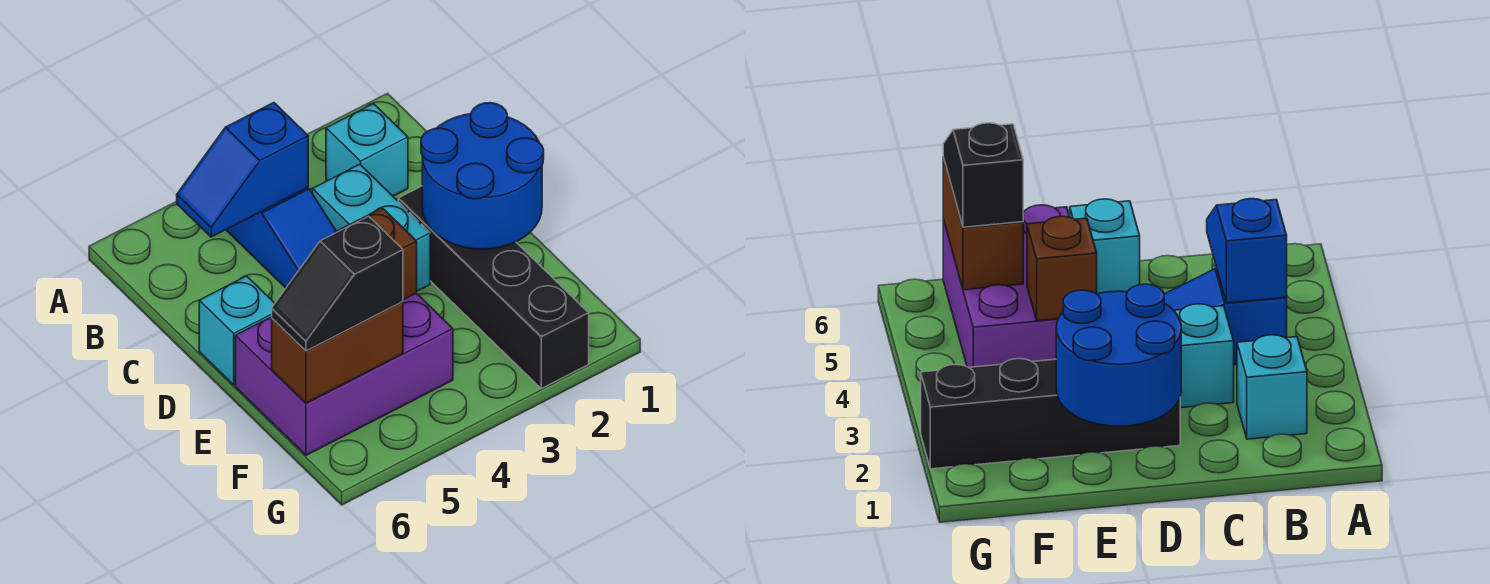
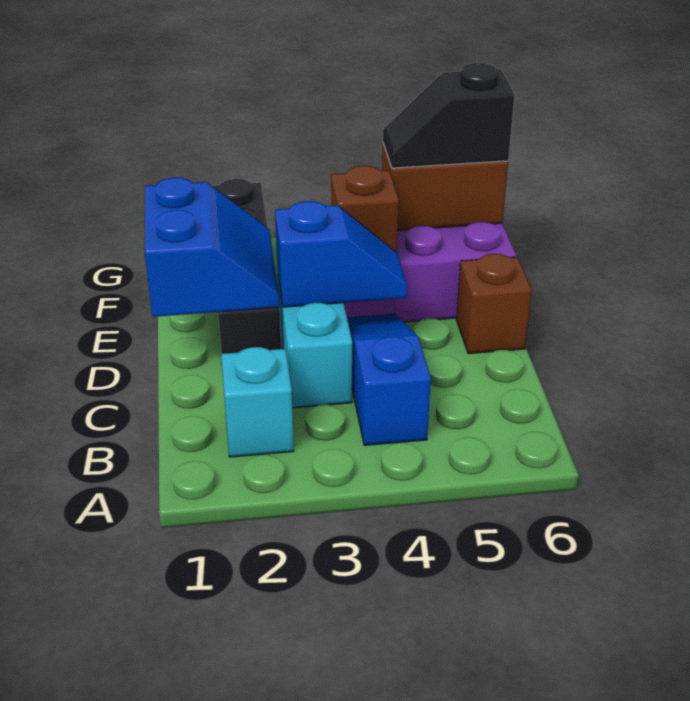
blue slope B4:B5 level 2 top 4 -> blue slope D3:D4 level 2 top 3
blue round brick D1:E2 level 2 -> blue slope D1:E2 level 2 top 1
cyan brick D6 level 1 -> brown brick D6 level 1
black slope F5:F6 level 3 top 5 -> black slope F5:F6 level 3 top 6

